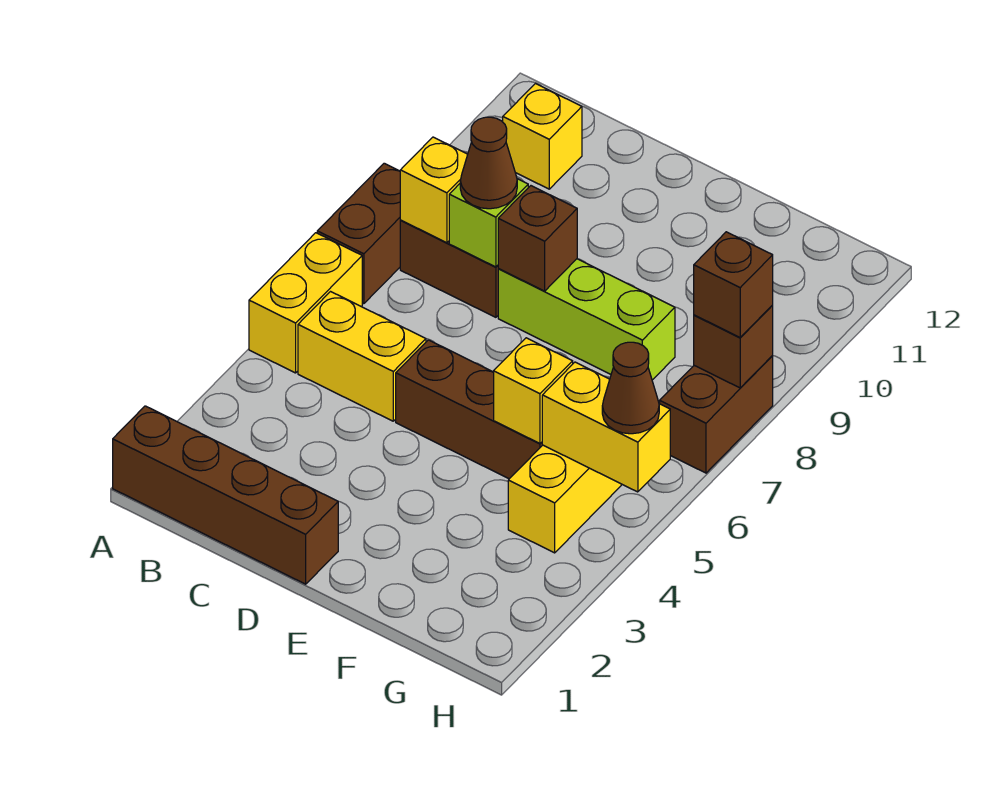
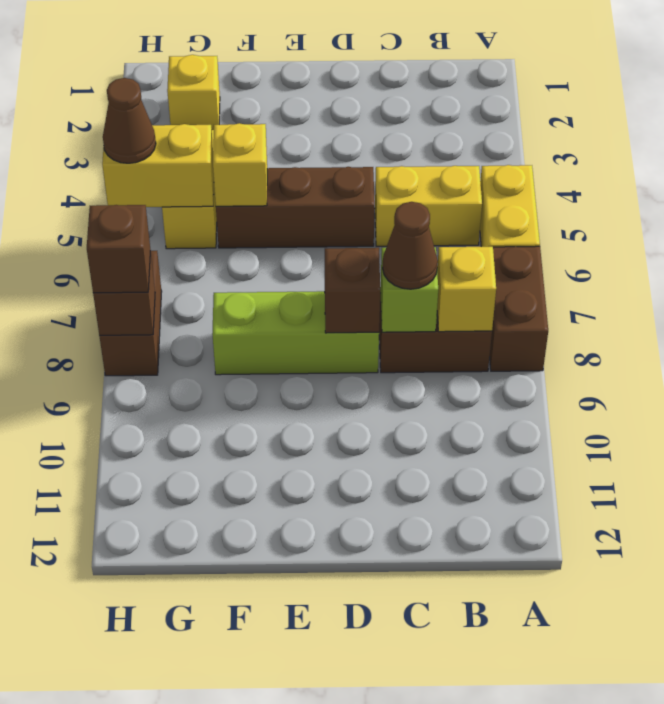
brown brick A1:D1 level 1 -> none
yellow brick B11 level 1 -> yellow brick G2 level 1

